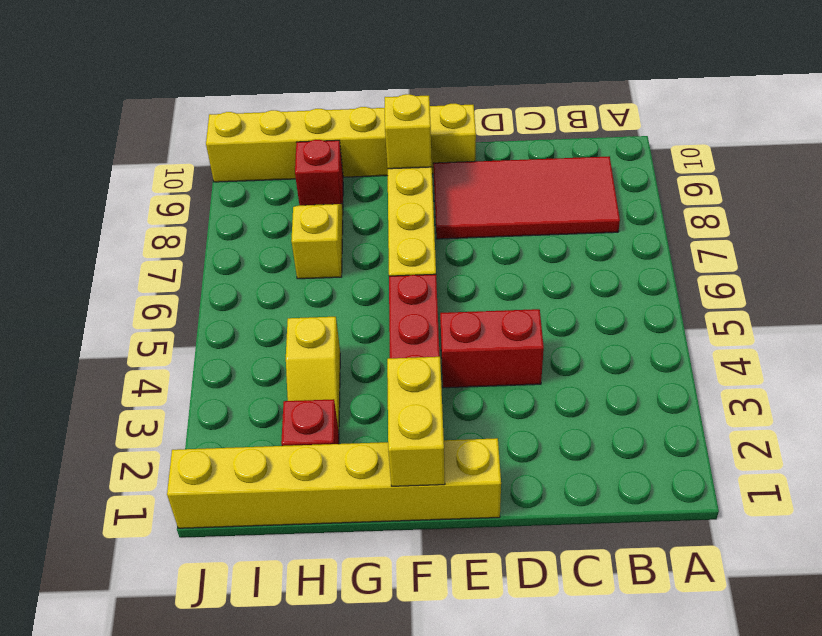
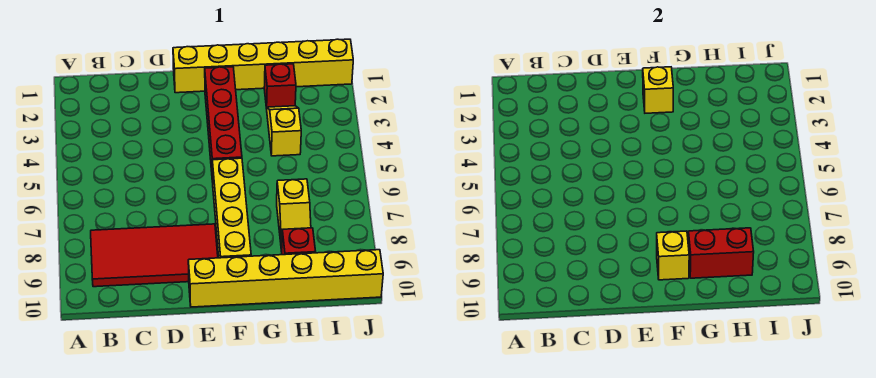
red brick D4:E4 level 1 -> red brick G9:H9 level 2
yellow brick F1:F2 level 2 -> yellow brick F2 level 2

